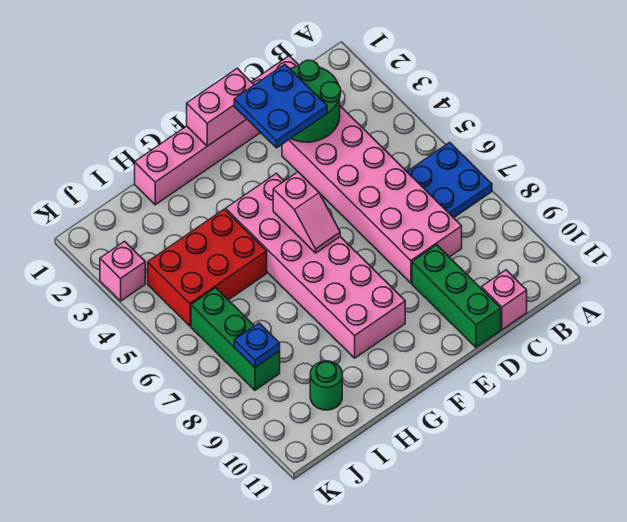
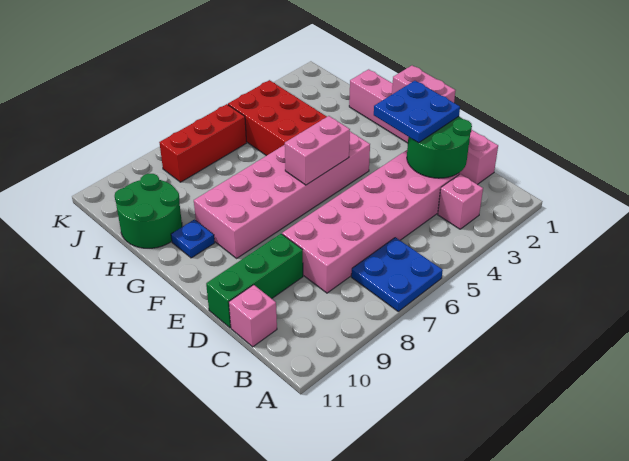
pink slope F5:F6 level 2 top 5 -> pink brick F5:F6 level 2
green round brick I10 level 1 -> green round brick H10:I11 level 1
green brick J6:J8 level 1 -> red brick J6:J8 level 1
blue plate J8 level 2 -> blue plate G10 level 1
pink brick K3 level 1 -> pink brick B3 level 1

